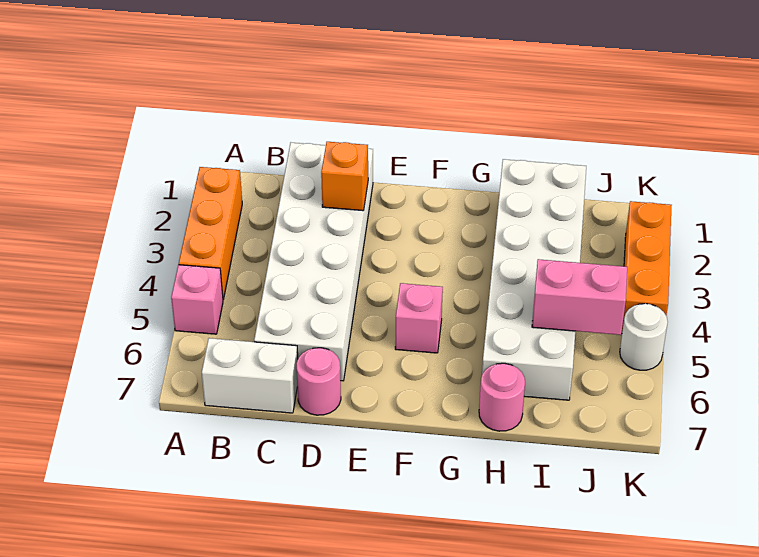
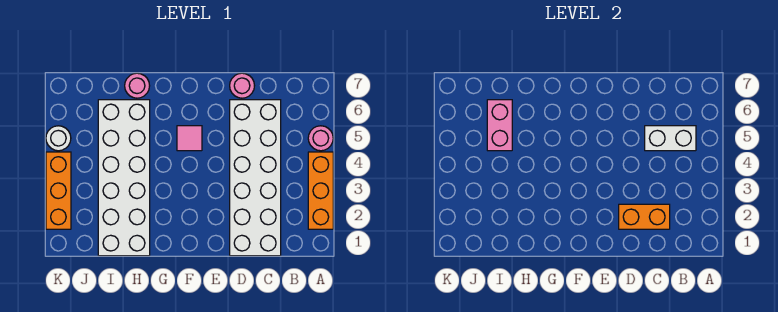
pink brick A5 level 1 -> pink round brick A5 level 1
white brick B7:C7 level 1 -> white brick B5:C5 level 2
orange brick D2 level 2 -> orange brick C2:D2 level 2
pink brick F5 level 1 -> pink tile F5 level 1
pink brick I5:J5 level 2 -> pink brick I5:I6 level 2

